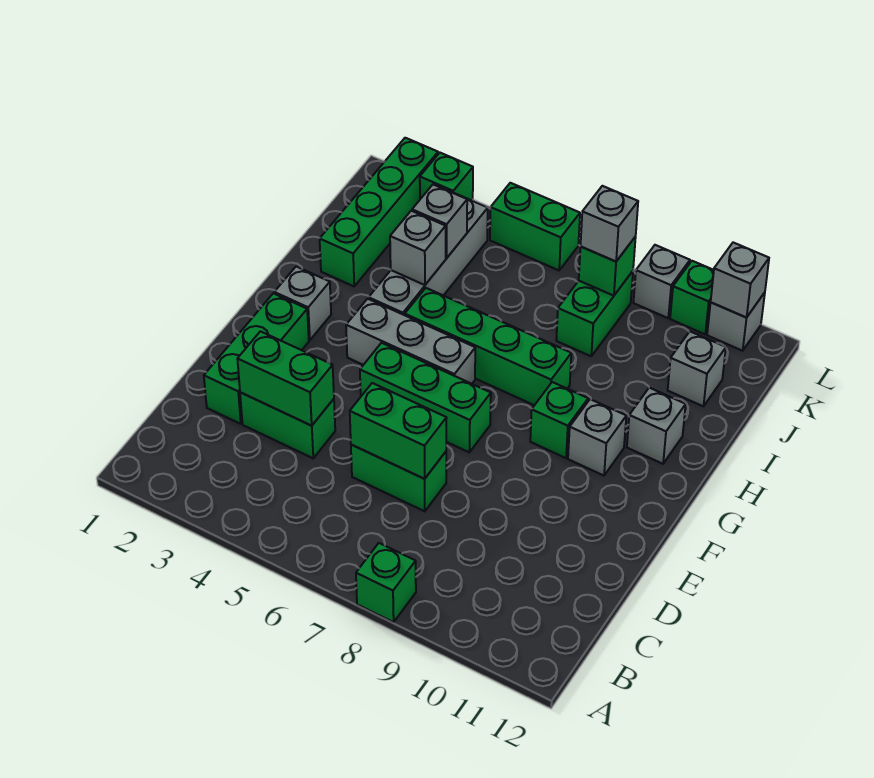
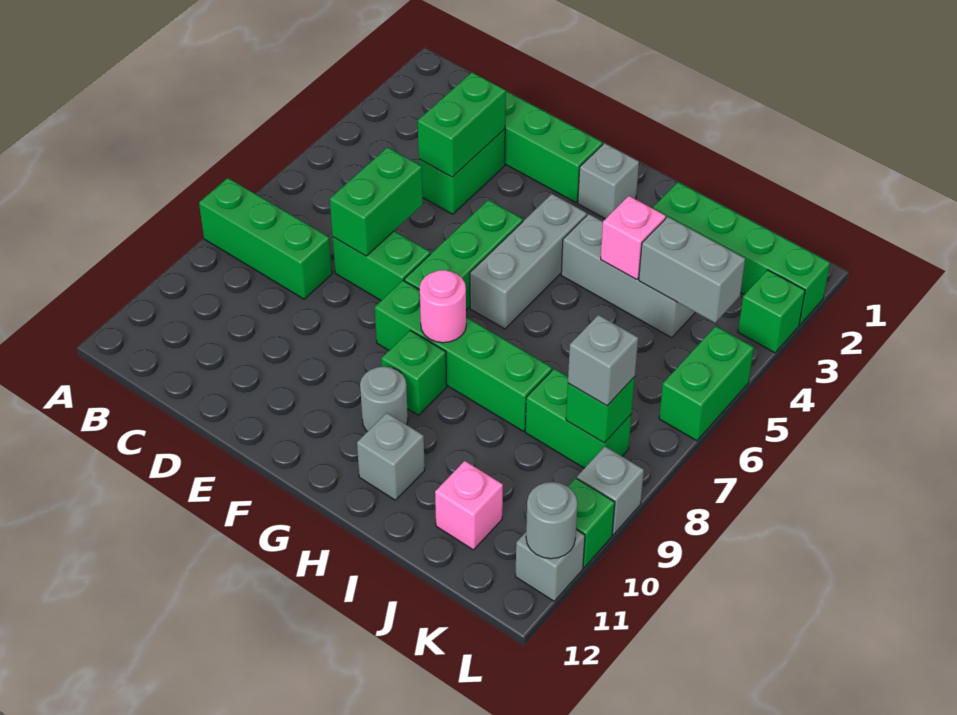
green brick A8 level 1 -> green brick A8:C8 level 1
green brick D6:D7 level 1 -> green brick D7:E7 level 1
none -> pink round brick G8 level 2
grey brick G10 level 1 -> grey round brick G10 level 1
grey brick H4:K4 level 1 -> grey brick H4:J4 level 1
green brick H5:H8 level 1 -> green brick F8:I8 level 1
grey brick I4 level 2 -> pink brick I4 level 2
grey brick J4 level 2 -> grey brick J4:K4 level 2
grey brick J11 level 1 -> pink brick J11 level 1
grey brick L11 level 2 -> grey round brick L11 level 2

